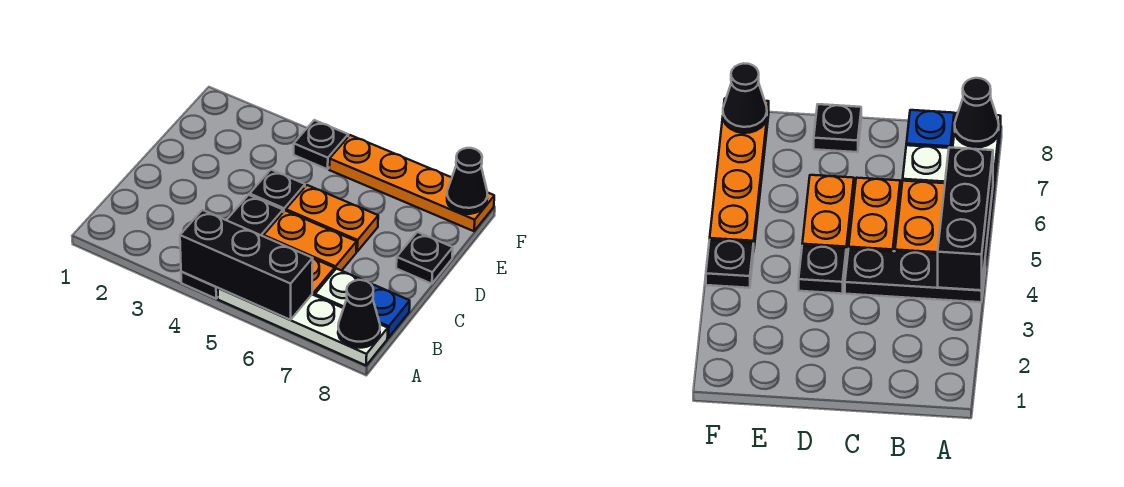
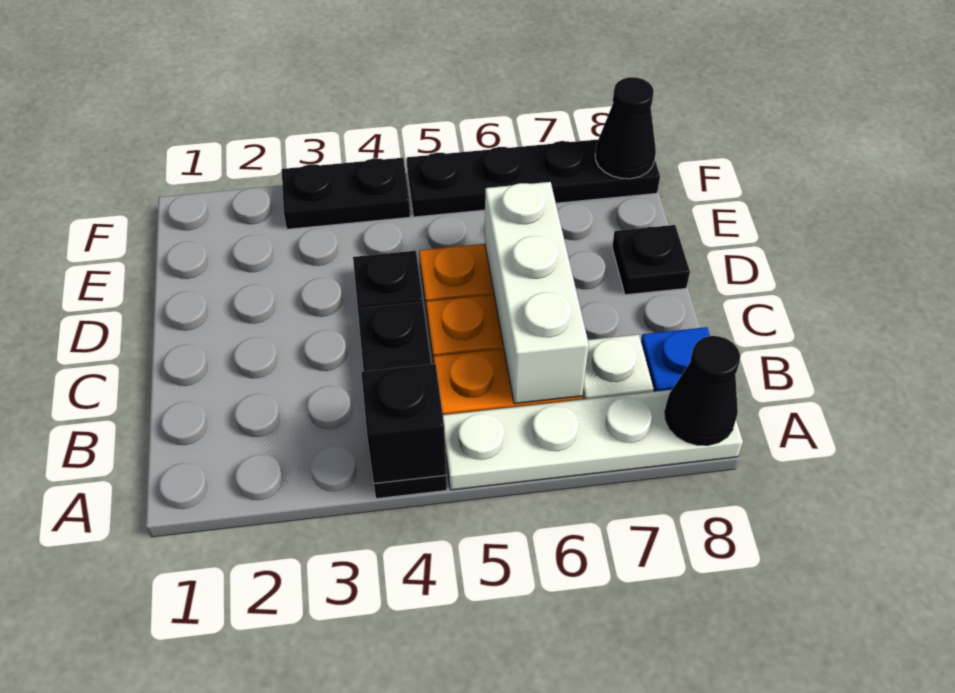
black brick A4:A6 level 2 -> black brick A4 level 2
none -> white brick B6:D6 level 2
black plate F4 level 1 -> black plate F3:F4 level 1
orange plate F5:F8 level 1 -> black plate F5:F8 level 1

